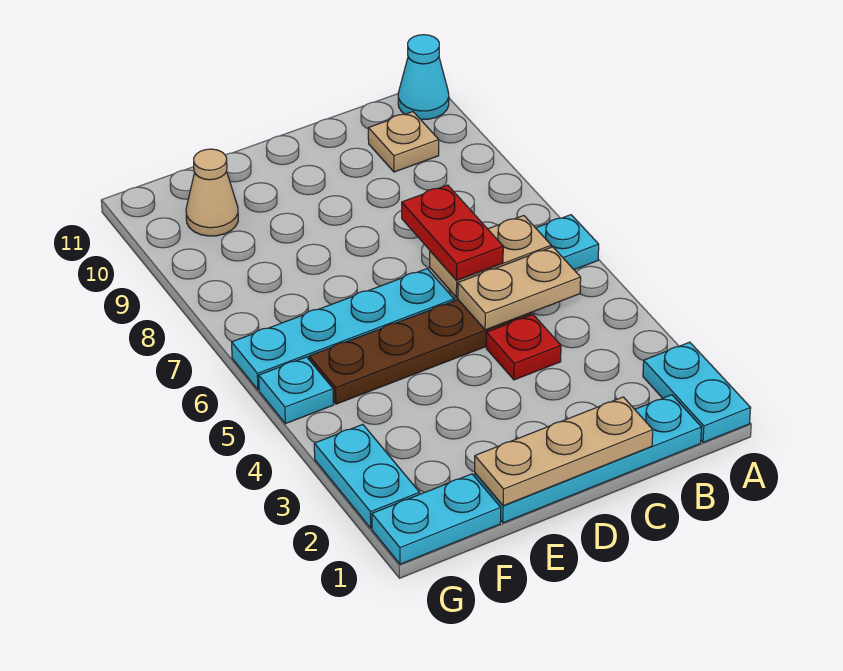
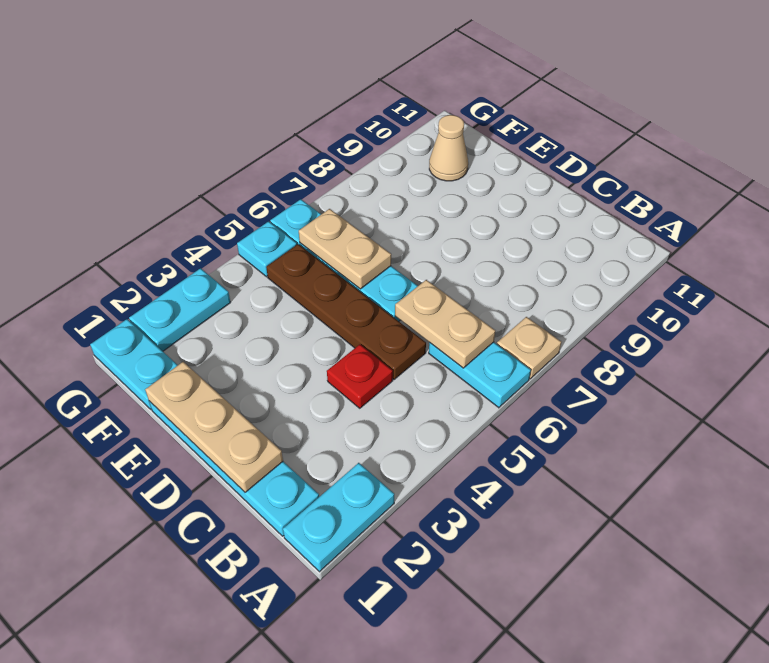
cyan cone A11 level 1 -> none
tan plate B5:C5 level 2 -> tan plate E6:F6 level 2
tan plate B10 level 1 -> tan plate A7 level 1
red plate C6:C7 level 3 -> none

